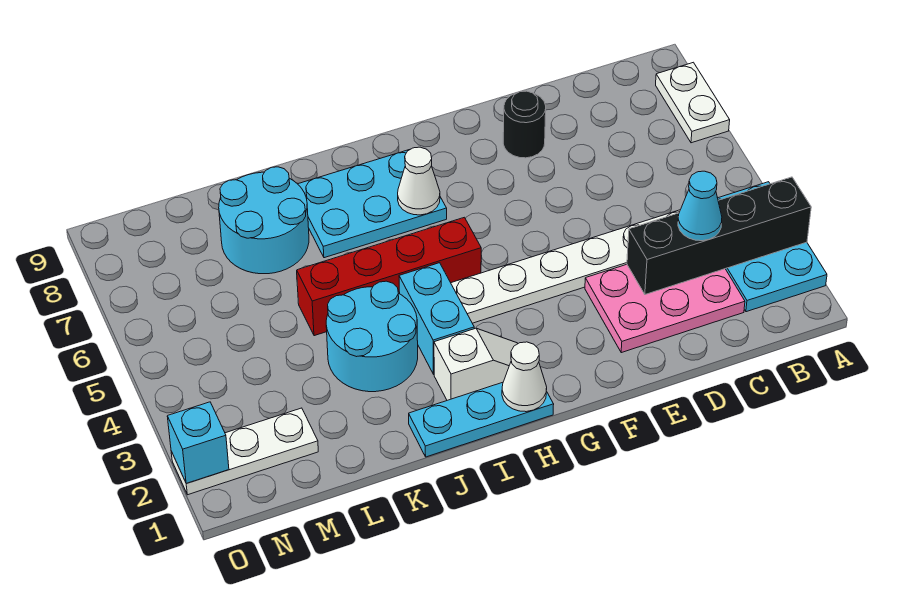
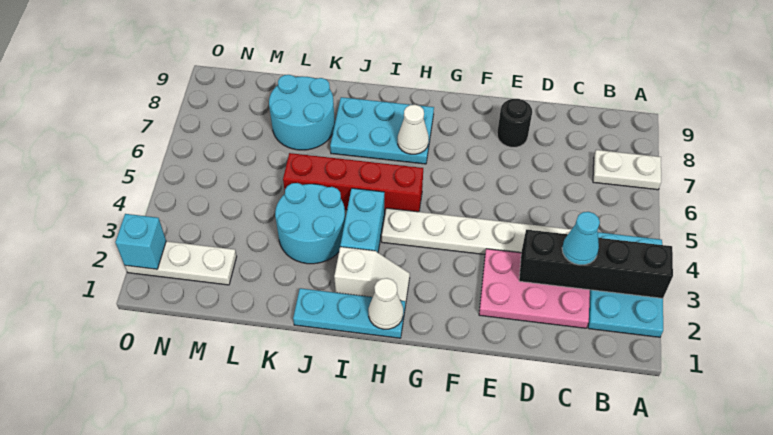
white plate A7:A8 level 1 -> white plate A7:B7 level 1

